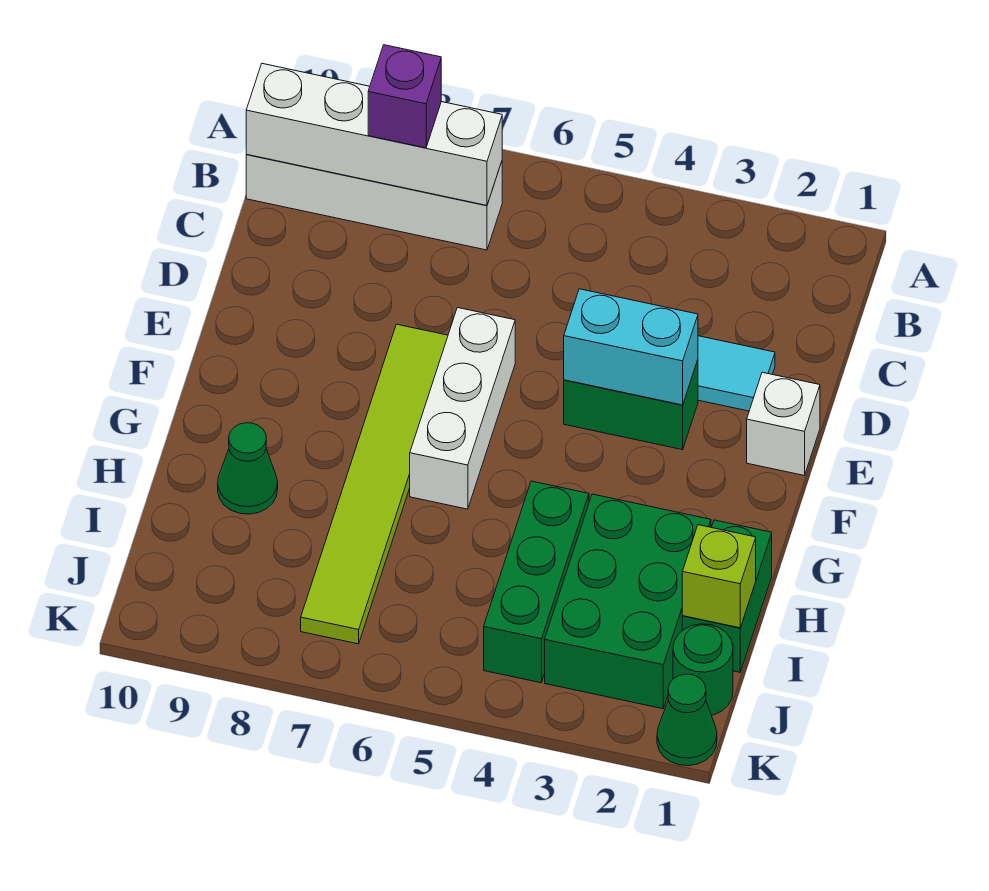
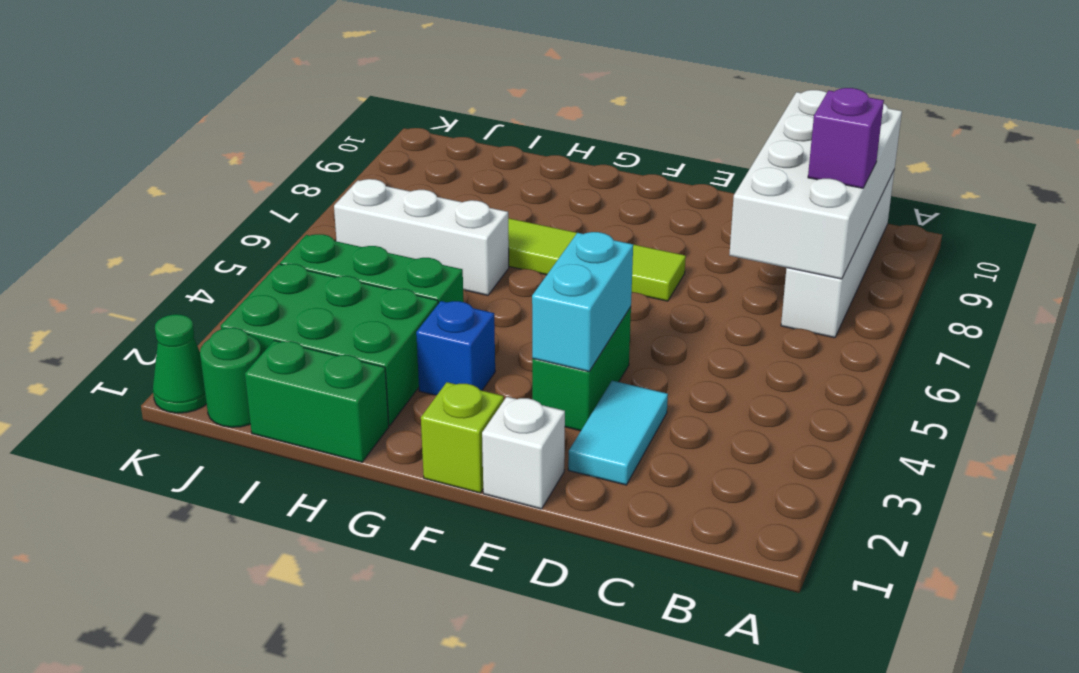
white brick B7:B10 level 2 -> white brick B7:C10 level 2
white brick E6:G6 level 1 -> white brick H6:J6 level 1
none -> blue brick G3 level 1
green cone H9 level 1 -> none
lime brick I1 level 2 -> lime brick F1 level 1

